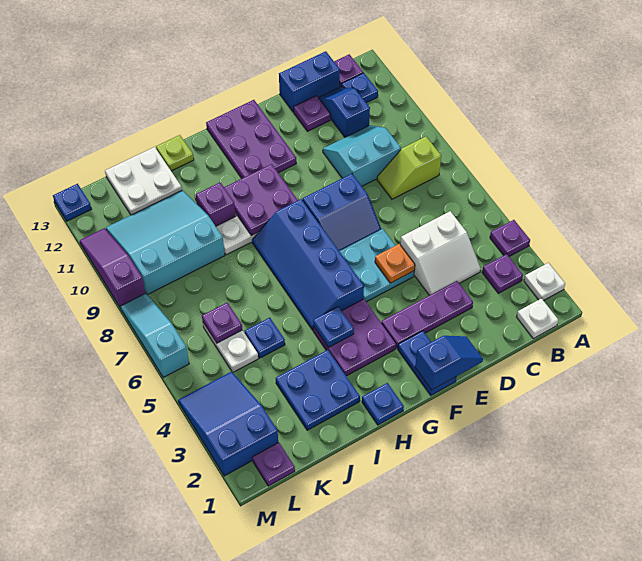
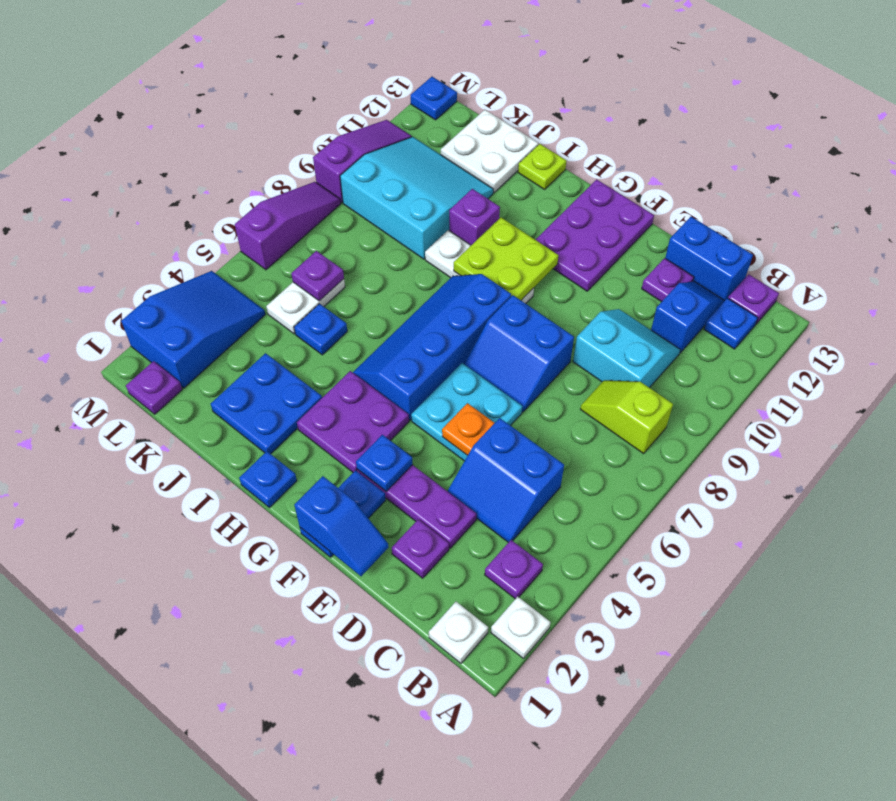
purple plate A4 level 1 -> purple plate D2 level 1
white slope C4:D5 level 1 top 5 -> blue slope C4:D5 level 1 top 5
purple plate G9:H10 level 2 -> lime plate G9:H10 level 2
blue plate H4 level 2 -> blue plate F3 level 2
cyan slope M6:M8 level 1 top 6 -> purple slope M6:M8 level 1 top 6

